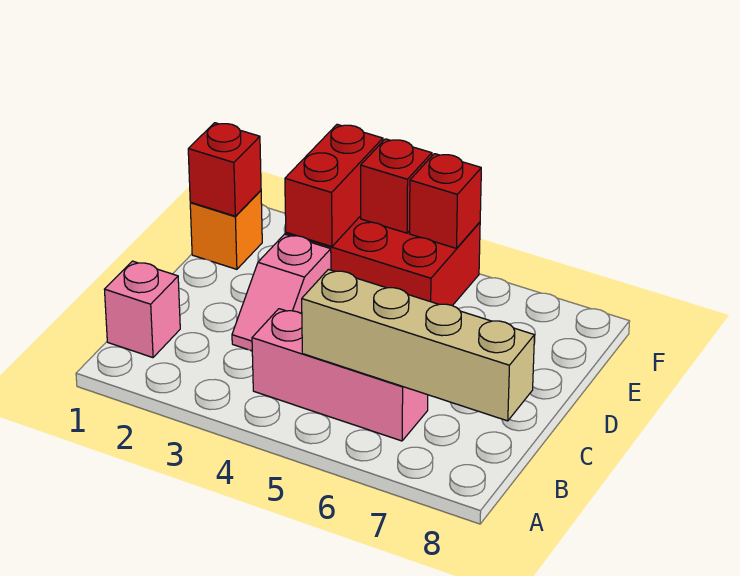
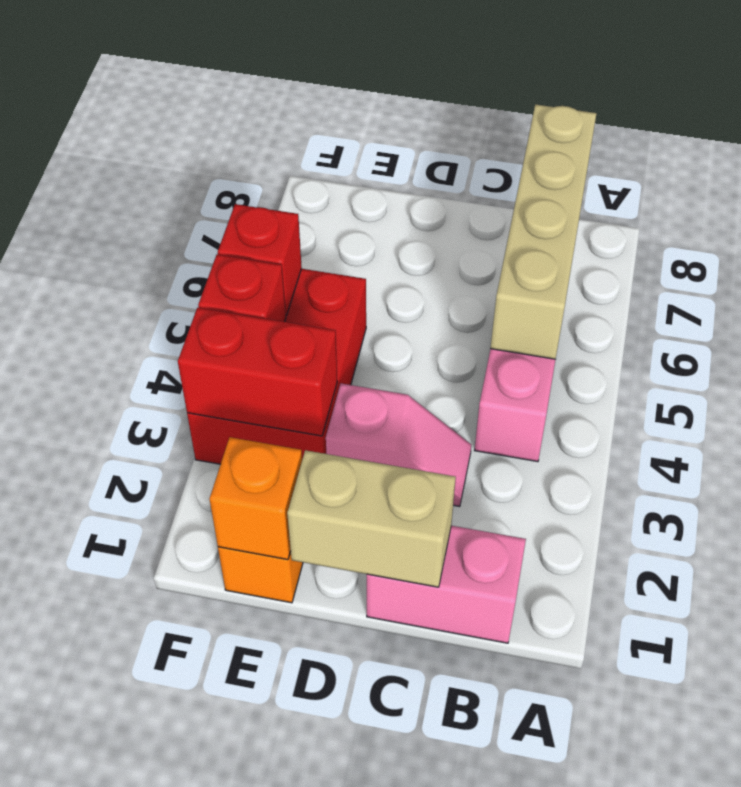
pink brick B1 level 1 -> pink brick B1:C1 level 1
none -> tan brick C1:D1 level 2
red brick E1 level 2 -> orange brick E1 level 2

